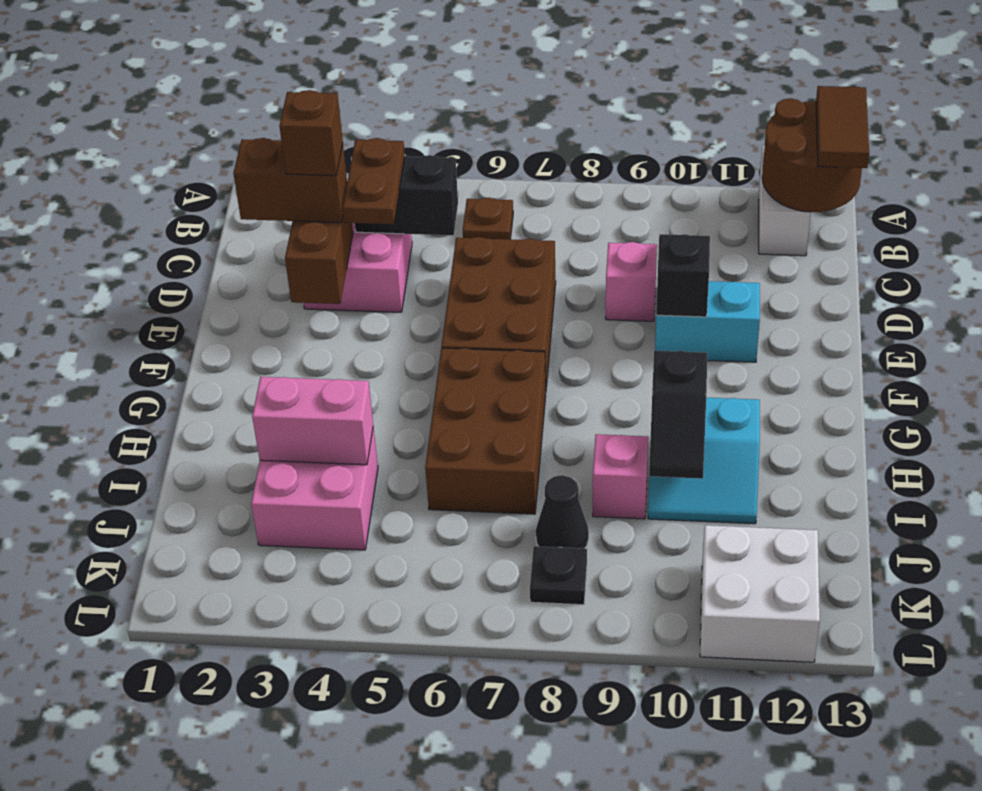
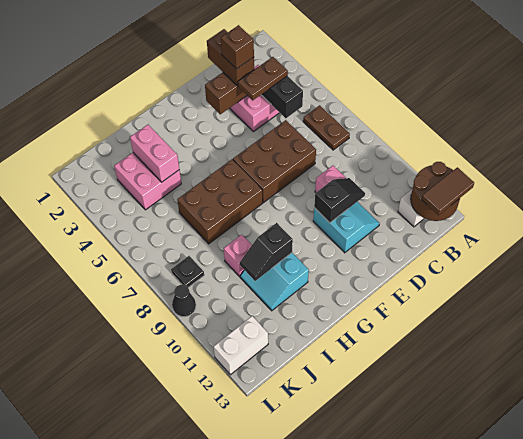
brown plate B6 level 1 -> brown plate B6:B7 level 1
black cone J8 level 1 -> black cone L9 level 1
white brick K11:L12 level 1 -> white brick K12:L12 level 1

